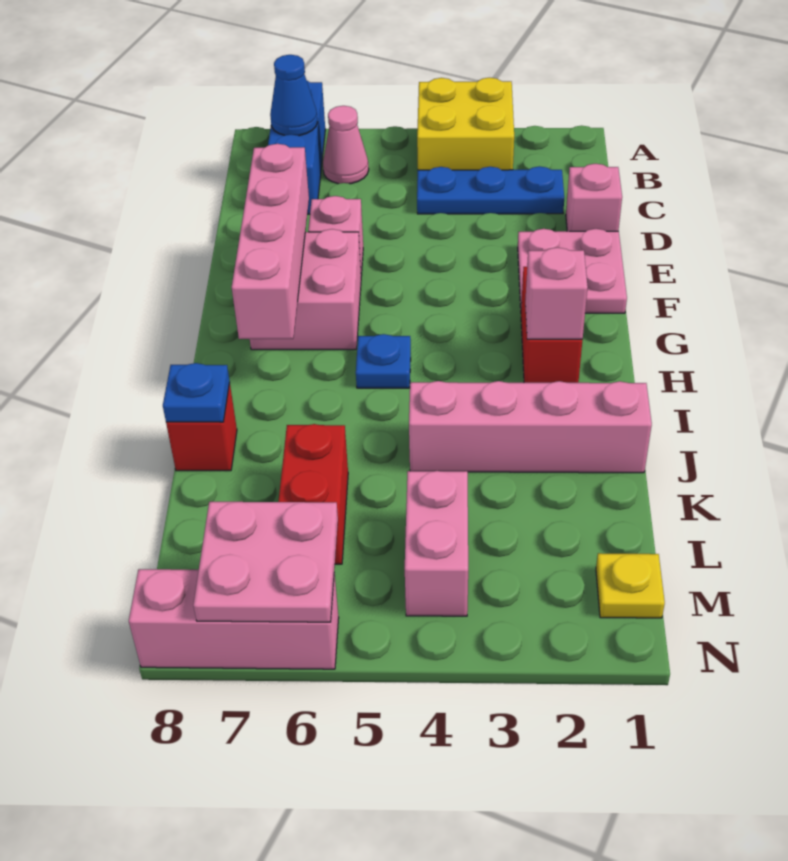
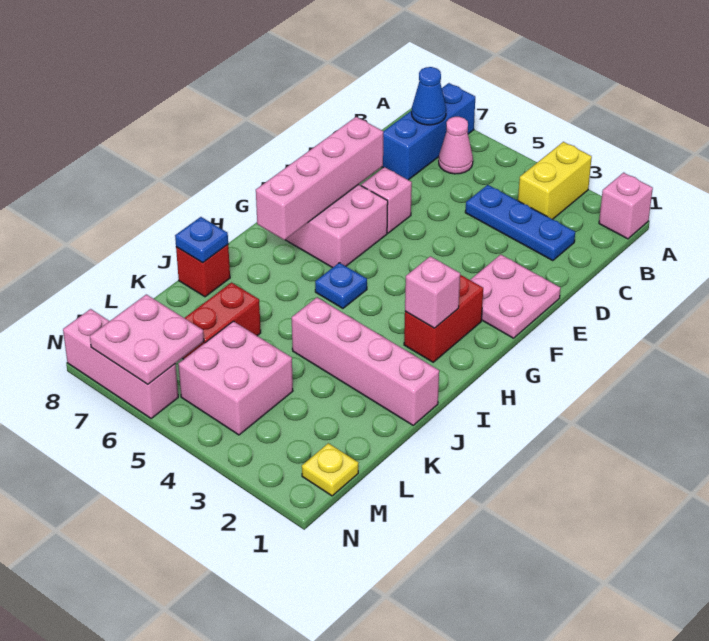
yellow brick A3:B4 level 1 -> yellow brick A3:B3 level 1
pink brick D1 level 1 -> pink brick A1 level 1
pink brick L4:M4 level 1 -> pink brick L4:M5 level 1

